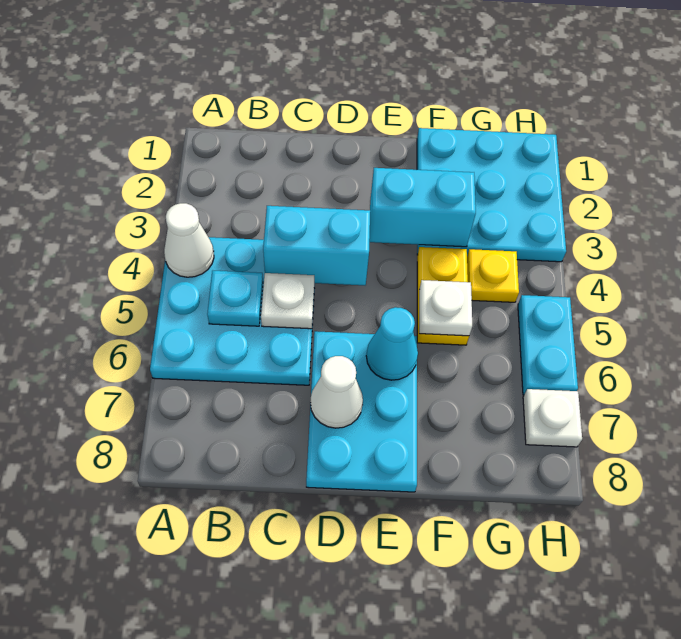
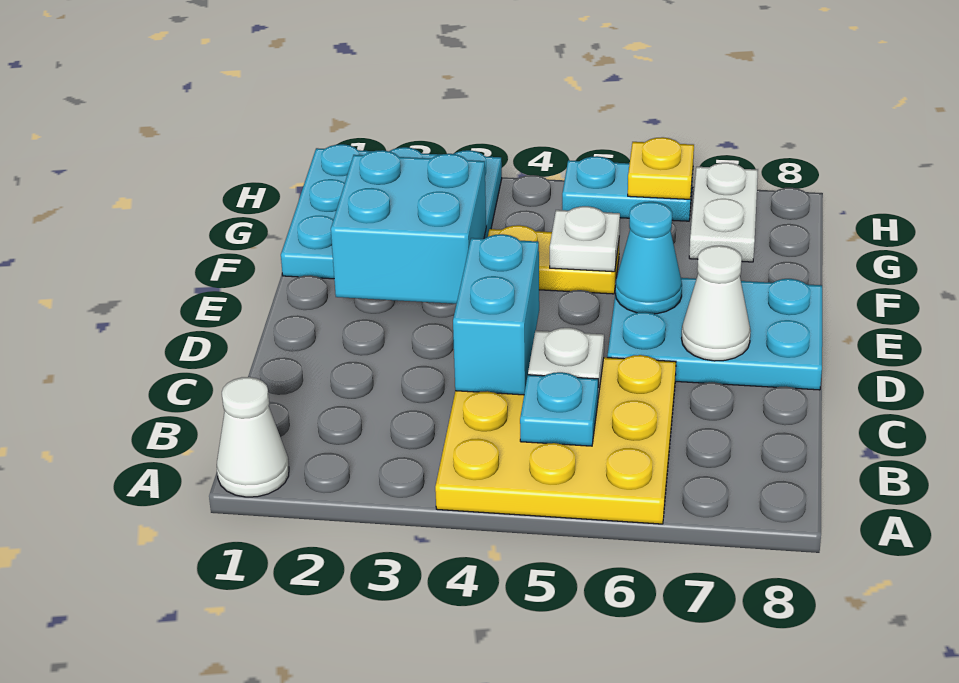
cyan plate A4:C6 level 1 -> yellow plate A4:C6 level 1
white cone A4 level 2 -> white cone A1 level 1
cyan brick E3:F3 level 2 -> cyan brick E2:F3 level 2
yellow plate G4 level 1 -> yellow plate H6 level 2
white plate H7 level 1 -> white plate G7:H7 level 1

